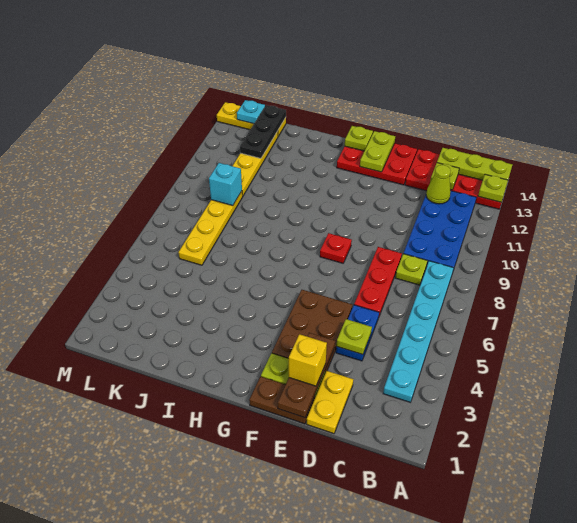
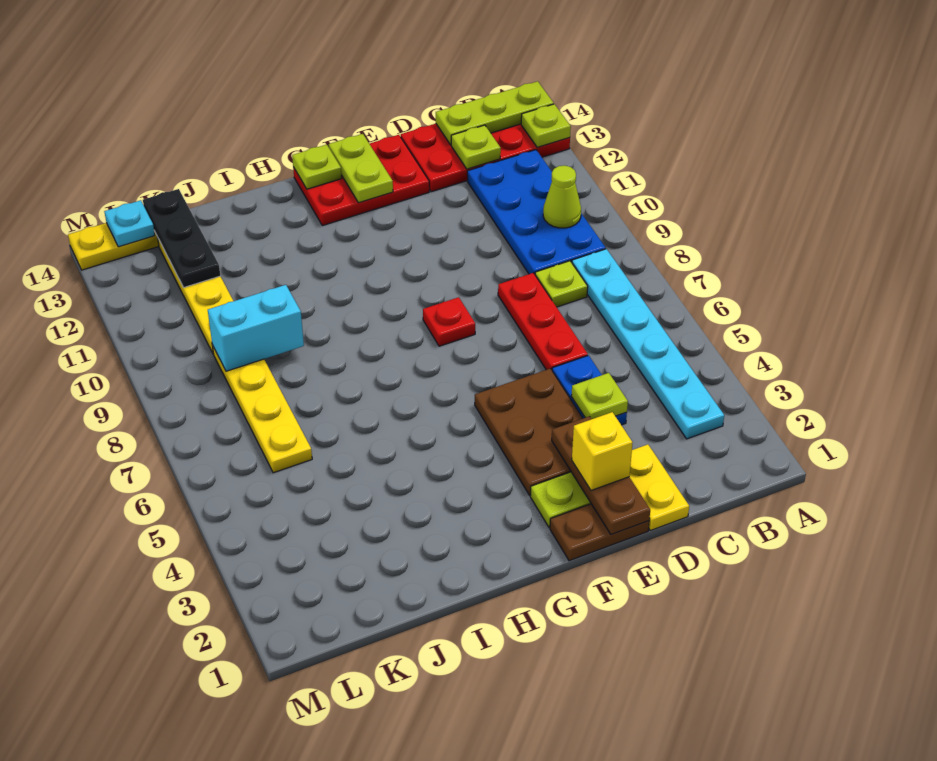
lime cone C12 level 2 -> lime cone B10 level 2
cyan brick K9 level 2 -> cyan brick J9:K9 level 2

